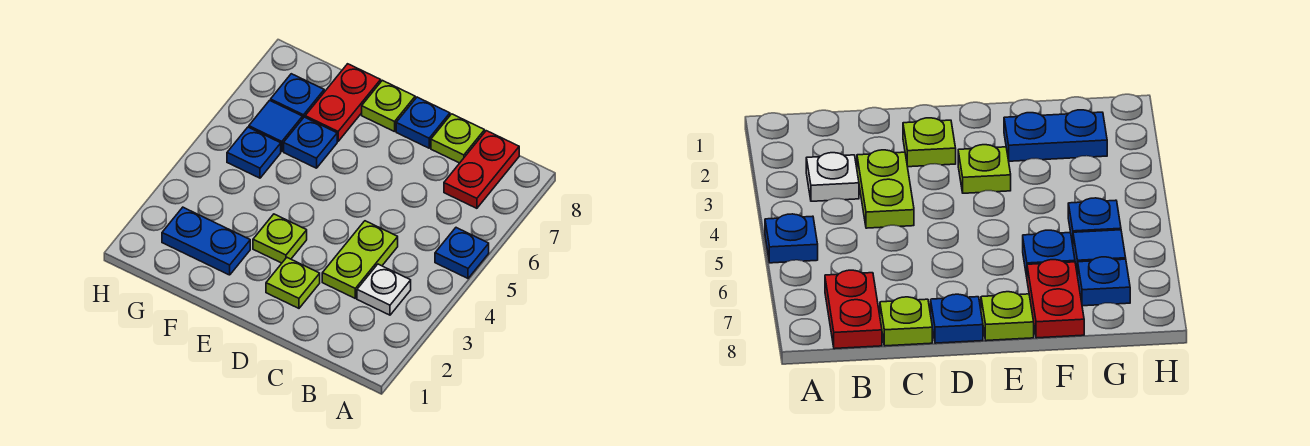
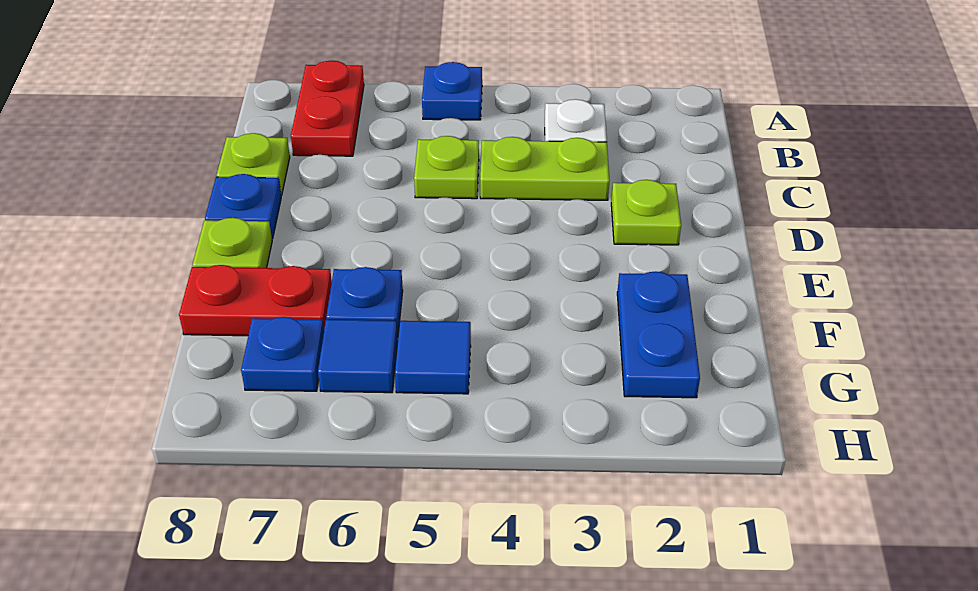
red plate B7:B8 level 1 -> red plate A7:B7 level 1
lime plate E3 level 1 -> lime plate C5 level 1
blue plate G5 level 1 -> blue tile G5 level 1

